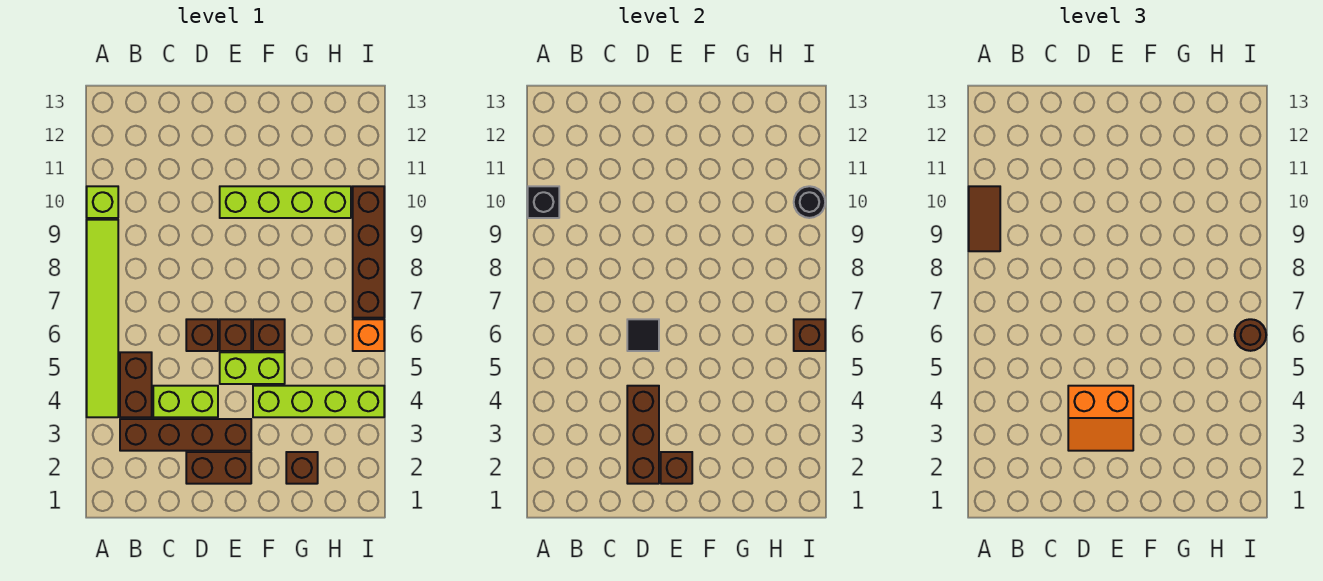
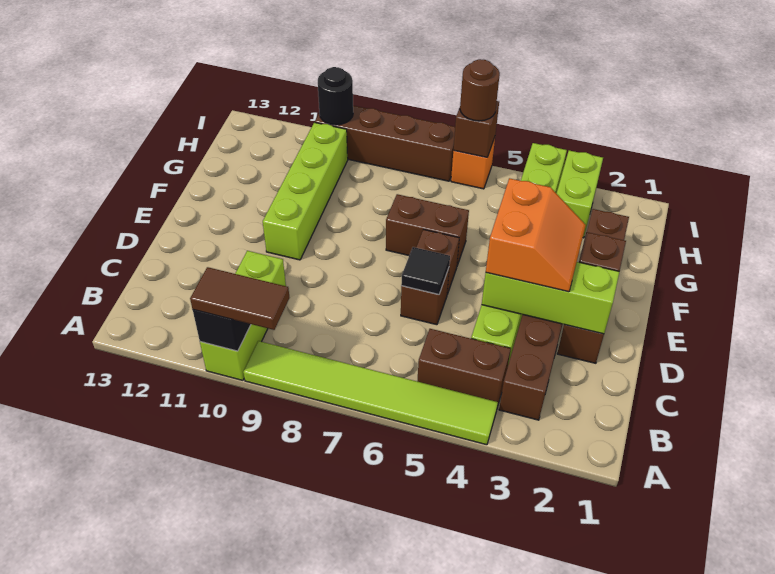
lime brick A10 level 1 -> lime brick A10:C10 level 1
brown brick D2:D4 level 2 -> lime brick D2:D4 level 2
lime brick E5:F5 level 1 -> lime brick H3:I3 level 1
brown brick F6 level 1 -> brown brick F6:F7 level 1

